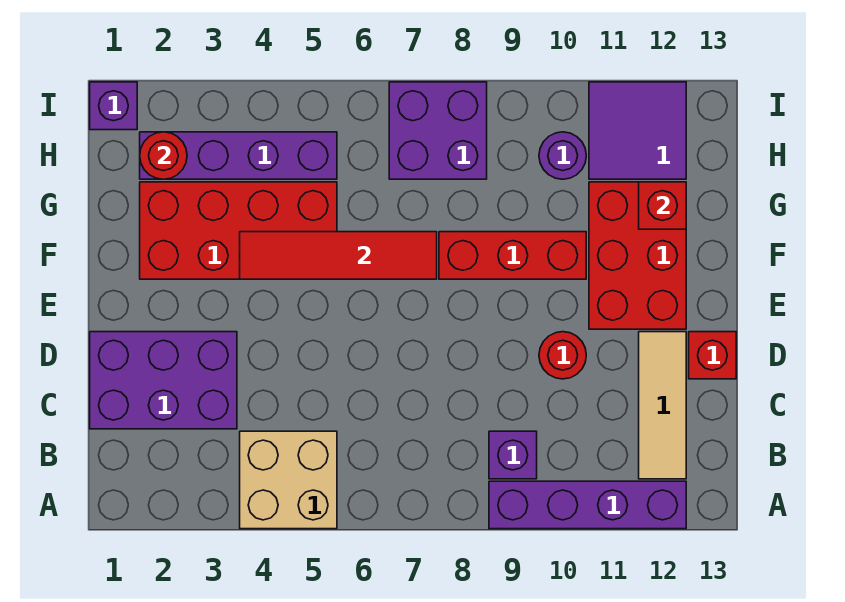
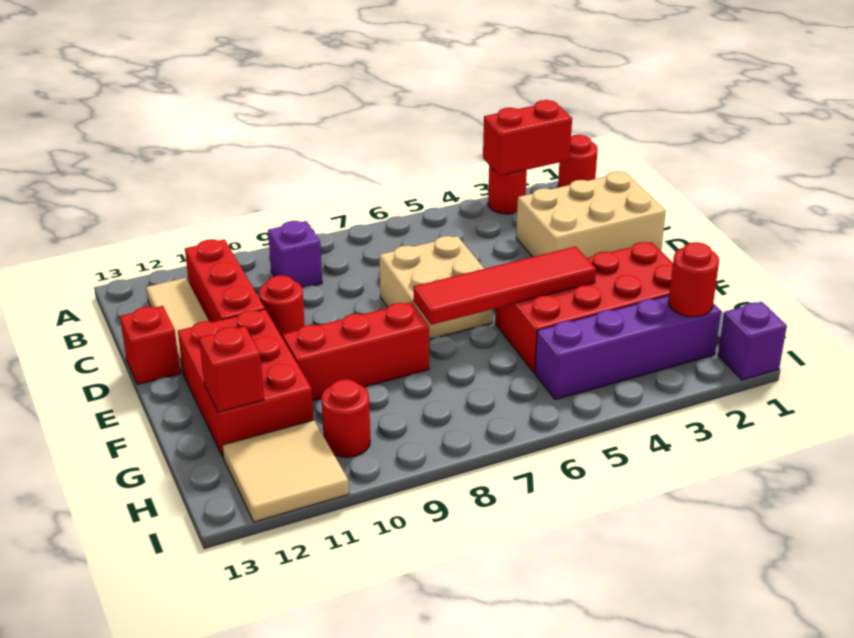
none -> red round brick A1 level 1
none -> red brick A2:A3 level 2
none -> red round brick A3 level 1
tan brick A4:B5 level 1 -> tan brick D6:E7 level 1
purple brick A9:A12 level 1 -> none
none -> red brick B11:D11 level 1
purple brick C1:D3 level 1 -> tan brick C1:D3 level 1
purple brick H7:I8 level 1 -> none
purple round brick H10 level 1 -> red round brick H10 level 1
purple tile H11:I12 level 1 -> tan tile H11:I12 level 1

